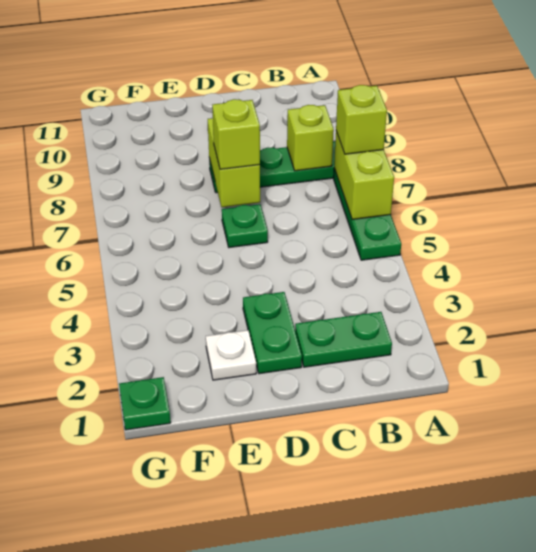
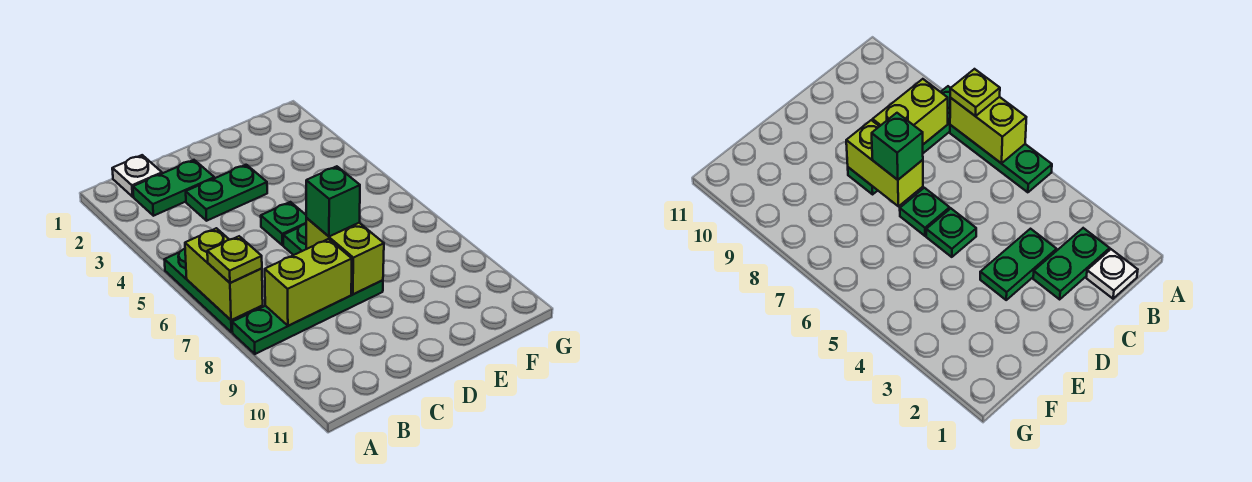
lime brick A7 level 3 -> lime plate A7 level 3
lime brick B8 level 2 -> lime brick B8:C8 level 2
green plate D2:D3 level 1 -> green plate C3:D3 level 1
lime brick D7 level 3 -> green brick D7 level 3
white plate E2 level 1 -> white plate B1 level 1
green plate G1 level 1 -> green plate D5 level 1

